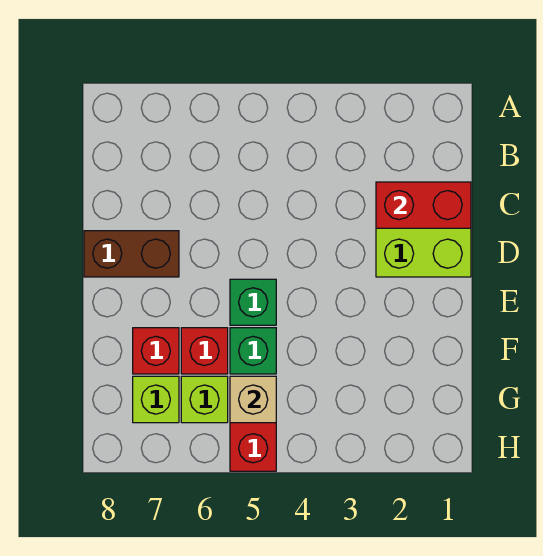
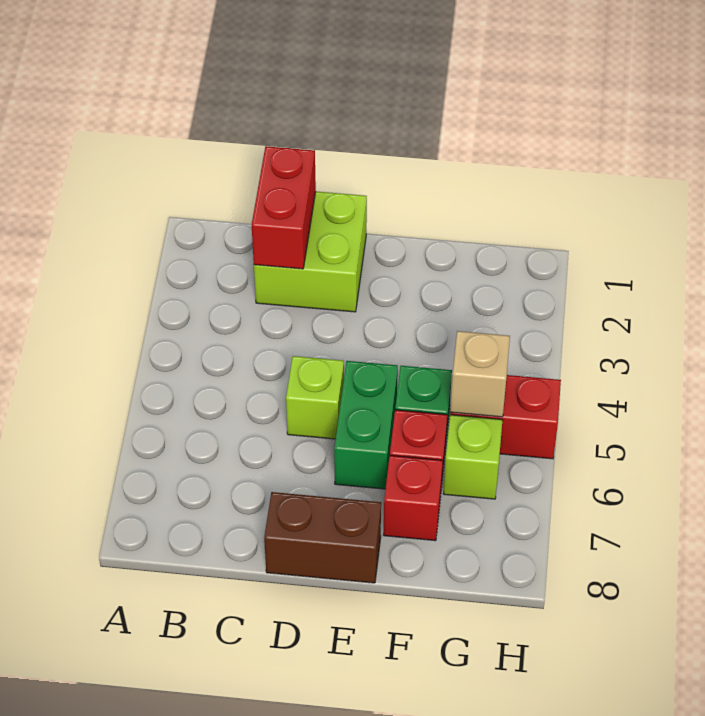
brown brick D7:D8 level 1 -> brown brick D8:E8 level 1
green brick E5 level 1 -> green brick E5:E6 level 1
lime brick G7 level 1 -> lime brick D5 level 1

